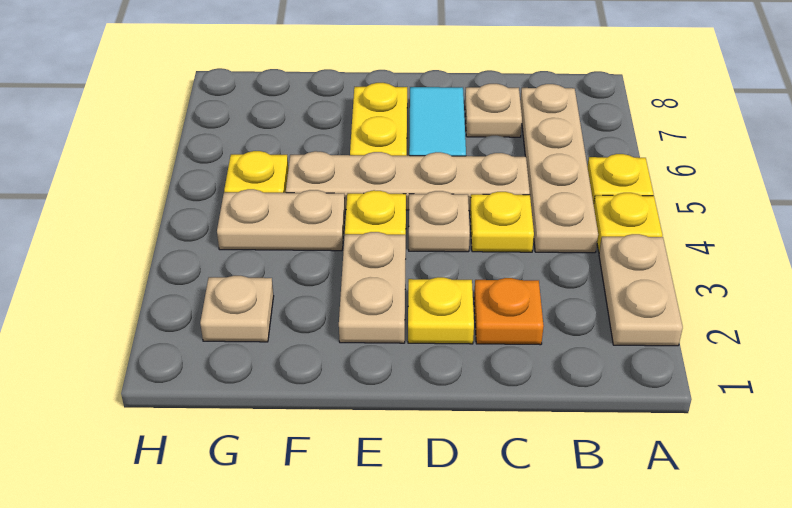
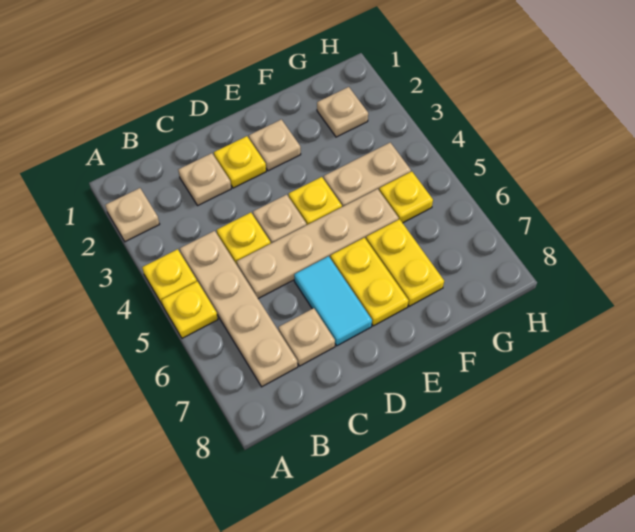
tan plate A2:A3 level 1 -> tan plate A2 level 1
orange plate C2 level 1 -> tan plate C2 level 1
tan plate E2:E3 level 1 -> tan plate E2 level 1
none -> yellow plate F6:F7 level 1

